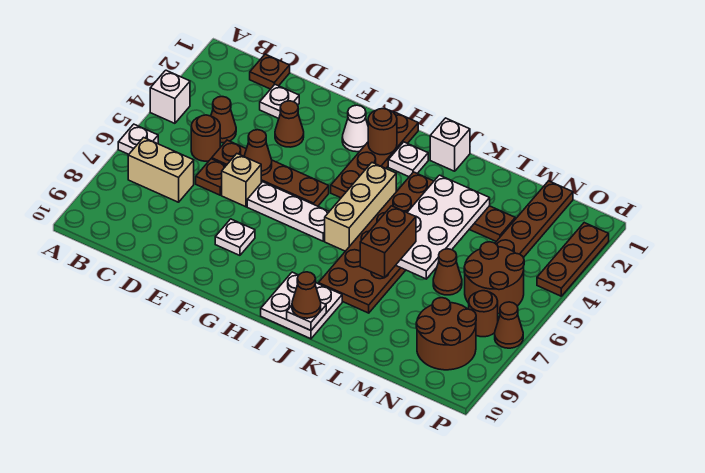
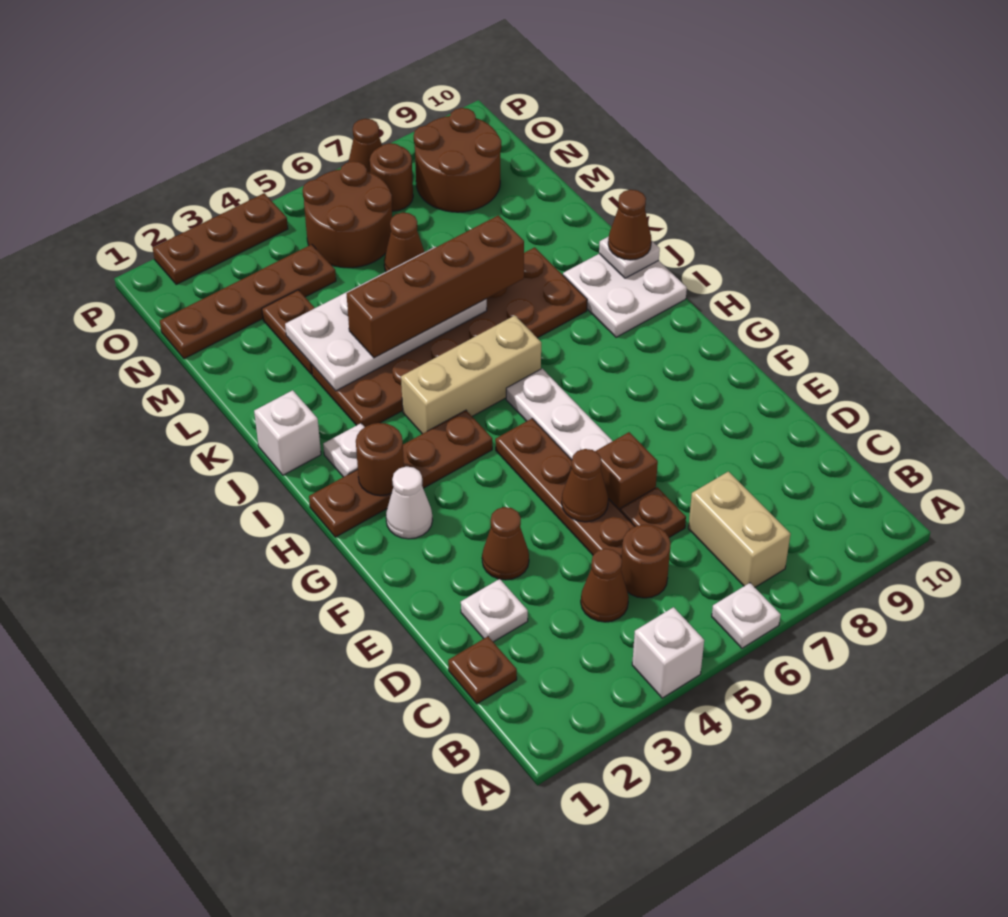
tan brick E6 level 1 -> brown brick E6 level 1
white plate F8 level 1 -> none
brown brick K6:K7 level 3 -> brown brick K4:K7 level 3

